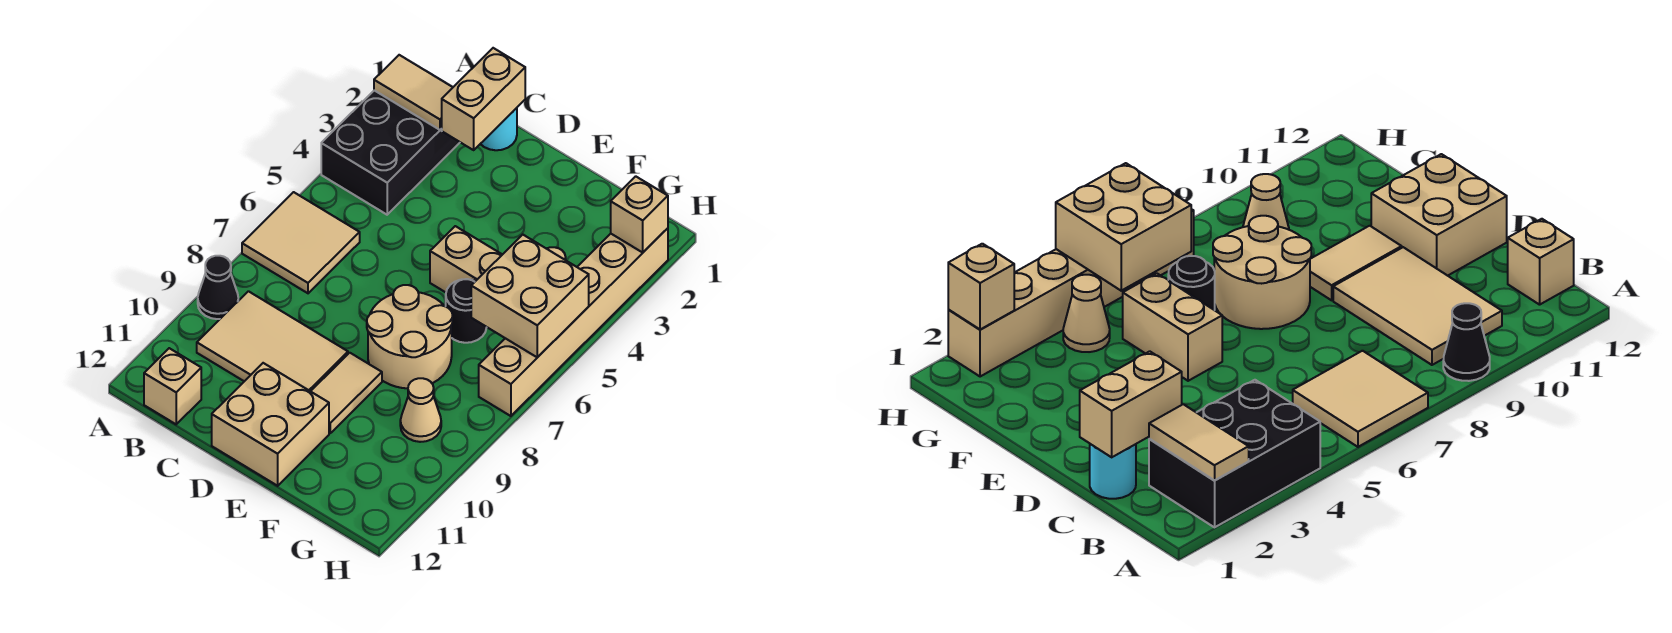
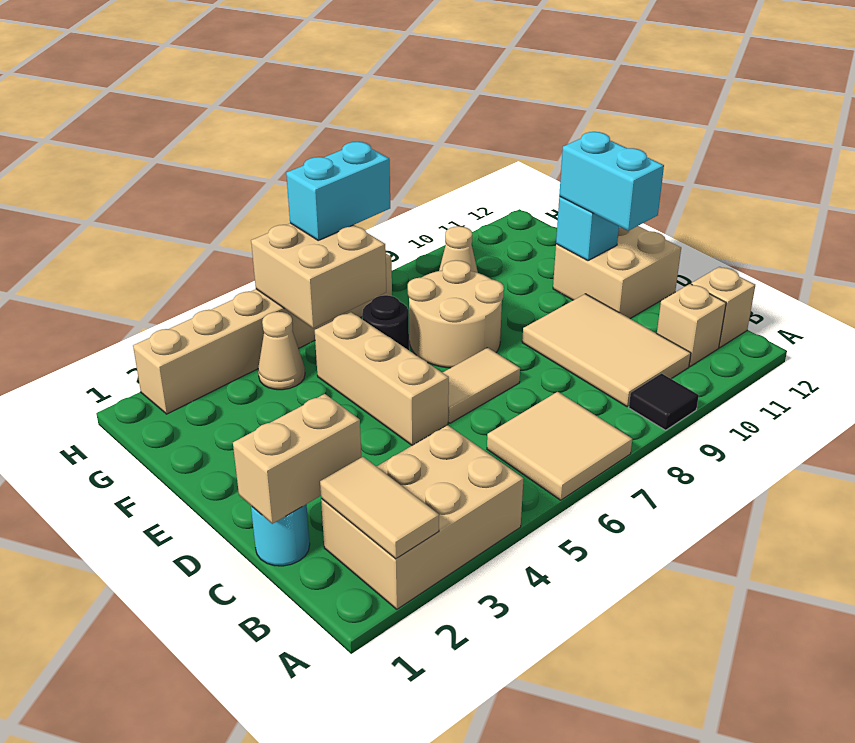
black brick A2:B4 level 1 -> tan brick A2:B4 level 1
black cone A9 level 1 -> black tile A9 level 1
none -> cyan brick D11:E11 level 3
tan brick E5:F5 level 1 -> tan brick D5:F5 level 1
tan tile E9:E10 level 1 -> tan tile D6:D7 level 1
none -> cyan brick E11 level 2
tan brick H2 level 2 -> tan brick B11 level 1
none -> cyan brick H6:H7 level 3

